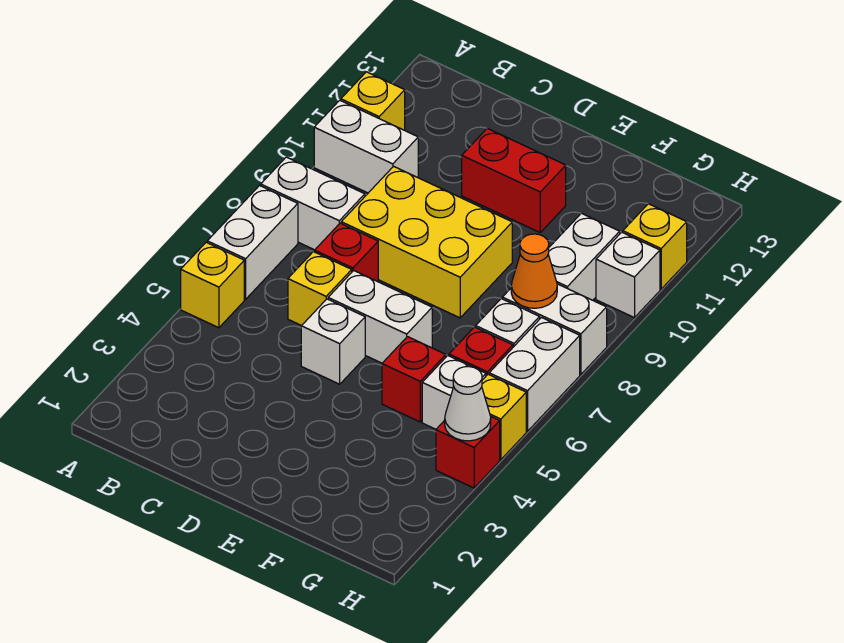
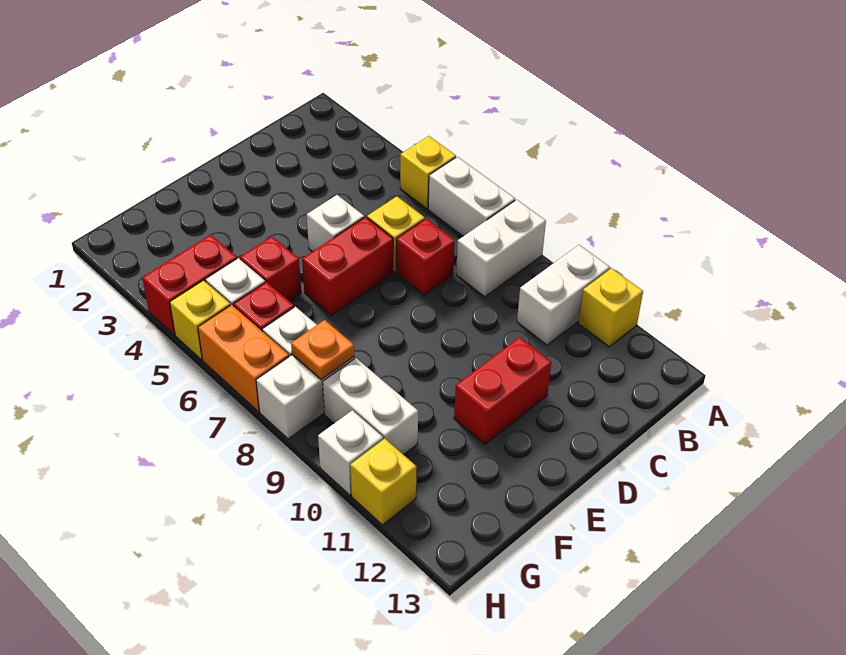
yellow brick C8:E9 level 1 -> none
white brick D6:E6 level 1 -> red brick D6:E6 level 1
orange cone G8 level 2 -> orange plate G8 level 2
red brick H4 level 1 -> red brick G4:H4 level 1
white cone H4 level 2 -> none
white brick H6:H7 level 1 -> orange brick H6:H7 level 1

